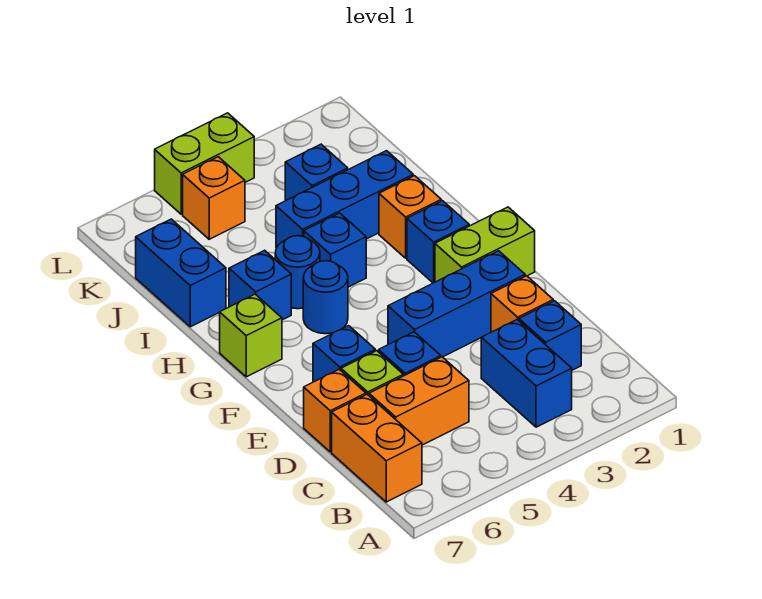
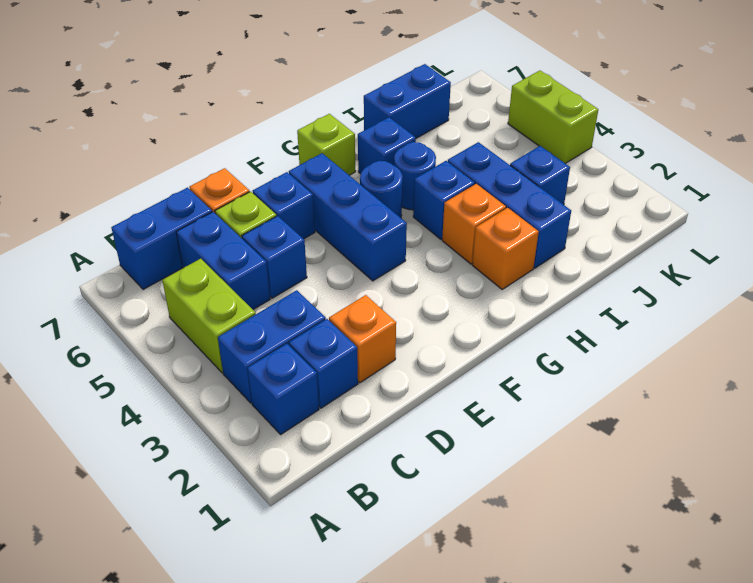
orange brick B7:C7 level 1 -> blue brick B7:C7 level 1
orange brick C5:C6 level 1 -> blue brick C5:C6 level 1
blue brick E2:E4 level 1 -> blue brick F4:F6 level 1
lime brick F1:F2 level 1 -> lime brick B4:B5 level 1
blue brick G2 level 1 -> blue brick B2 level 1
orange brick K5 level 1 -> orange brick H3 level 1

